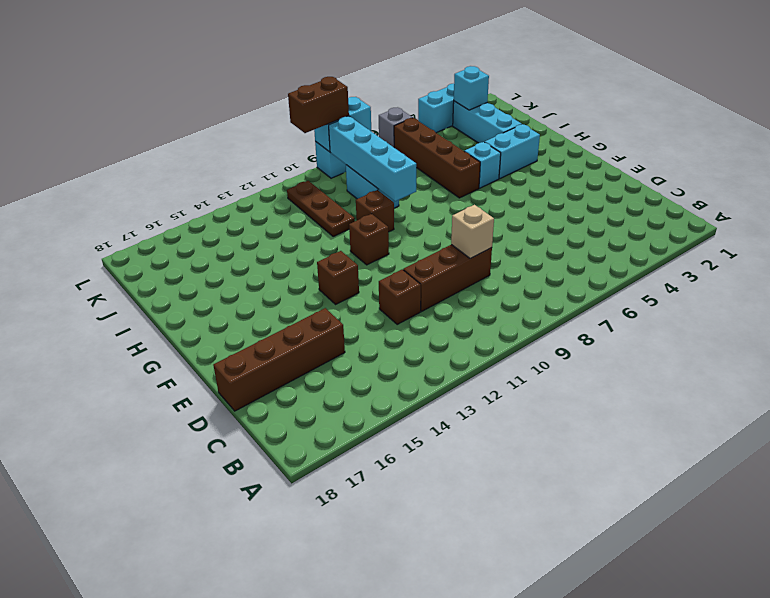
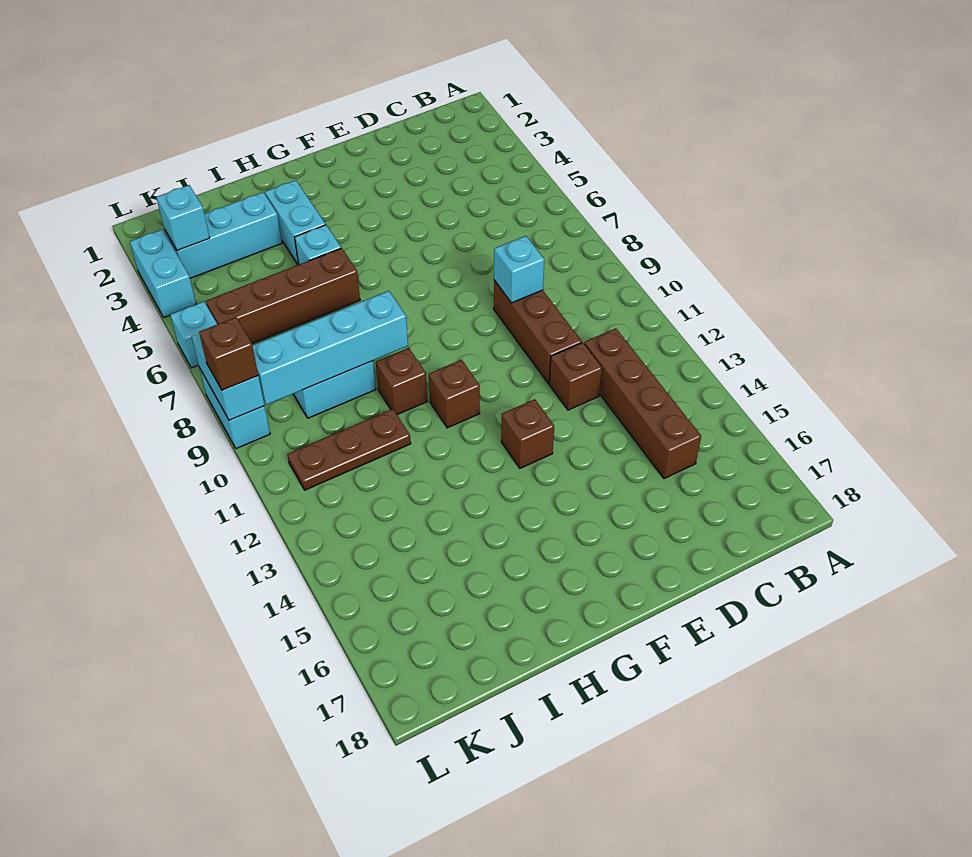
tan brick D9 level 2 -> cyan brick D9 level 2
brown brick D15:D18 level 1 -> brown brick C12:C15 level 1
grey brick L6 level 1 -> cyan brick L6 level 1
brown brick L9:L10 level 3 -> brown brick L9 level 3

